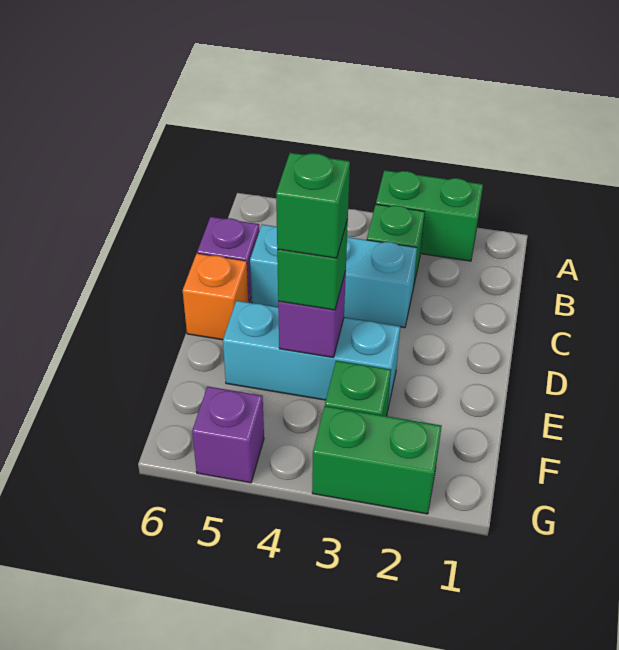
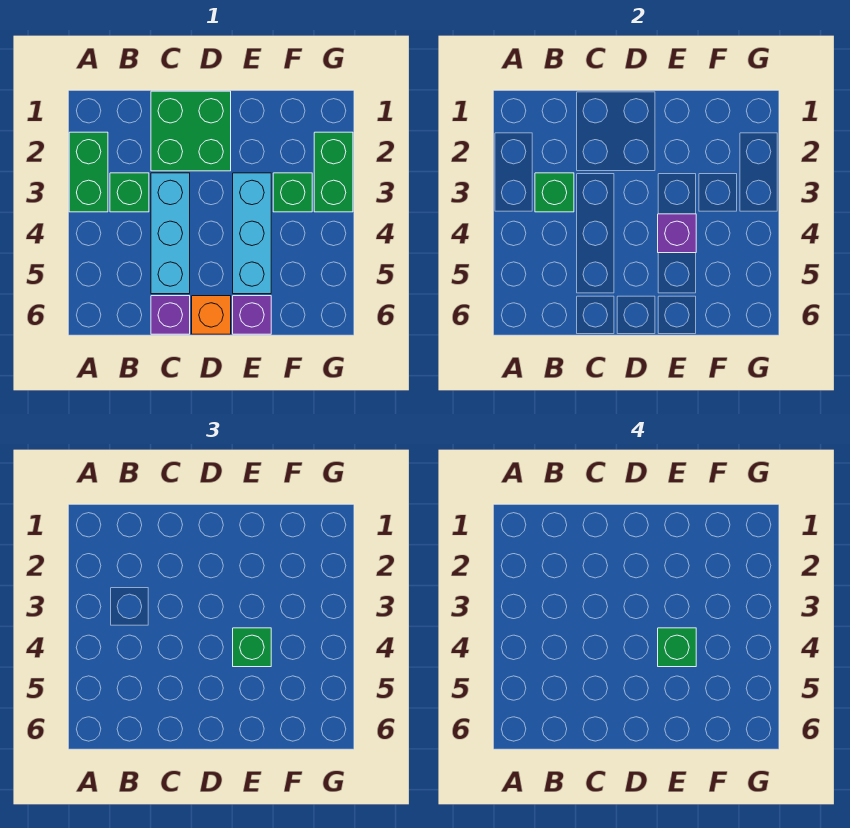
none -> green brick B3 level 2
none -> green brick C1:D2 level 1
purple brick G5 level 1 -> purple brick E6 level 1

